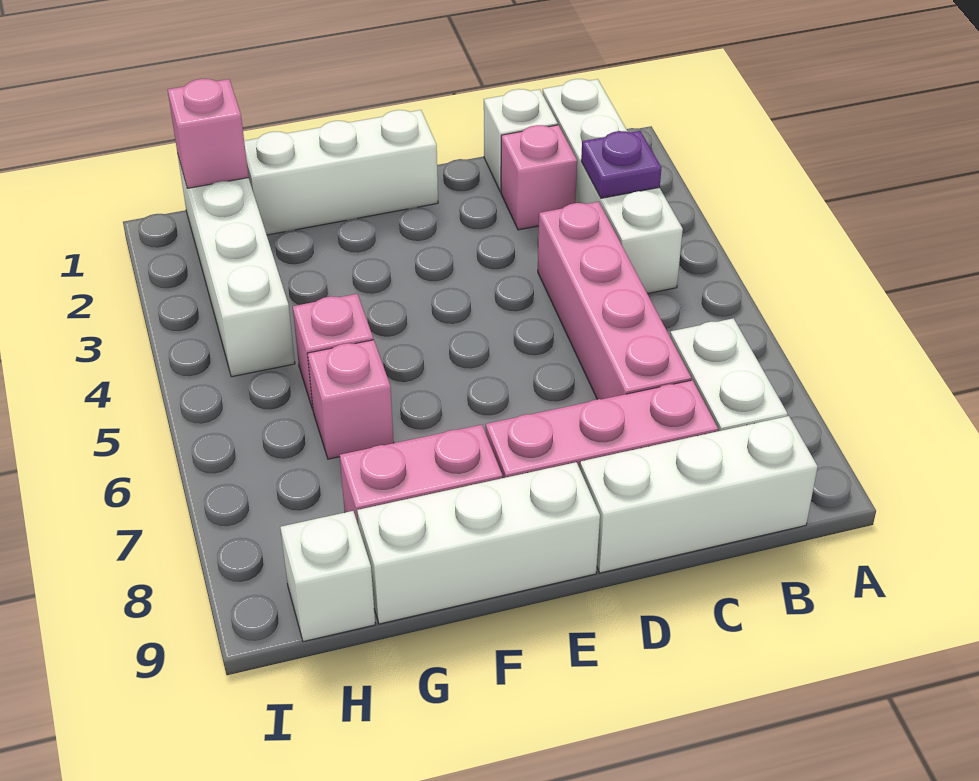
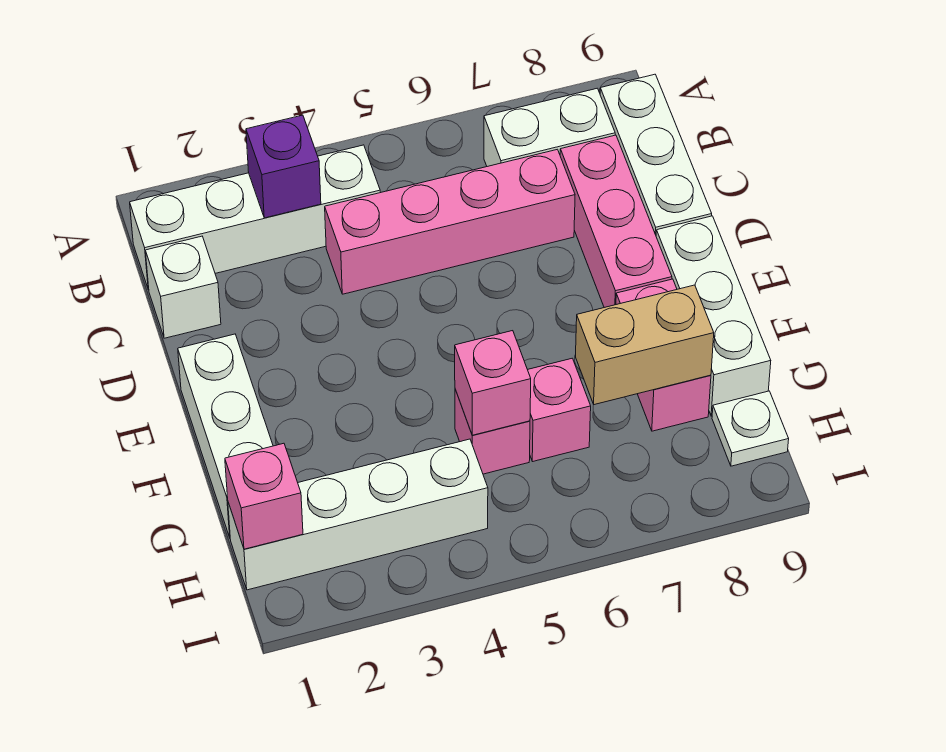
purple plate B3 level 2 -> purple brick B3 level 2
pink brick C2 level 1 -> pink brick G5 level 2
none -> tan brick G7:G8 level 2
white brick H9 level 1 -> white plate H9 level 1

